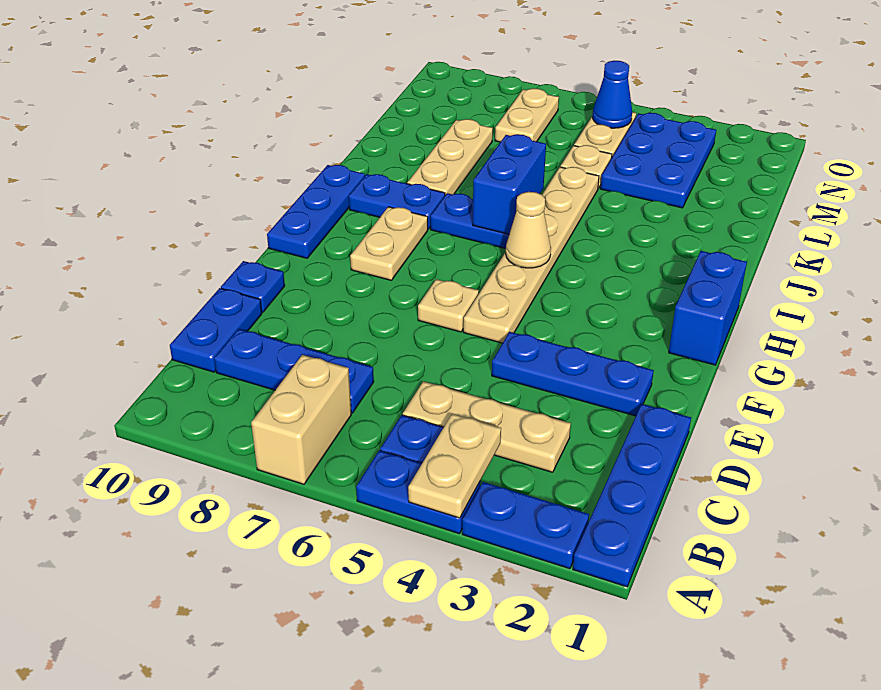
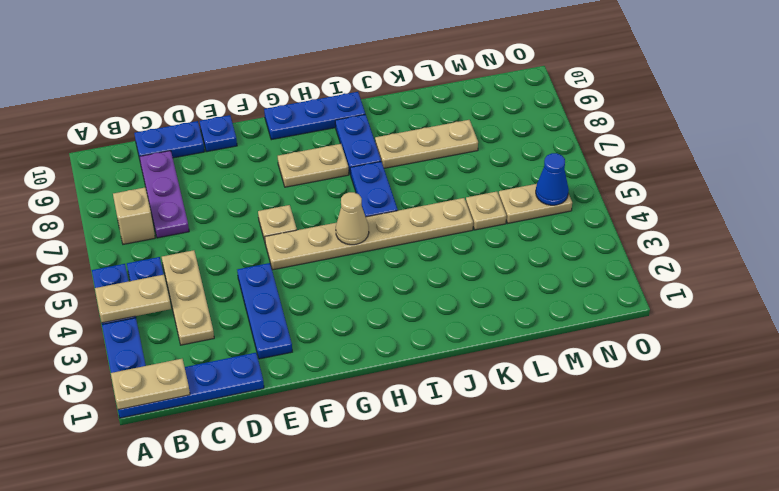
tan brick A7:B7 level 1 -> tan brick B7 level 1
blue plate C7:C9 level 1 -> purple plate C7:C9 level 1
blue brick G1:H1 level 1 -> none
blue brick I6:J6 level 2 -> none
blue plate L3:N4 level 1 -> none
tan plate M7:N7 level 1 -> tan plate A1:B1 level 2

